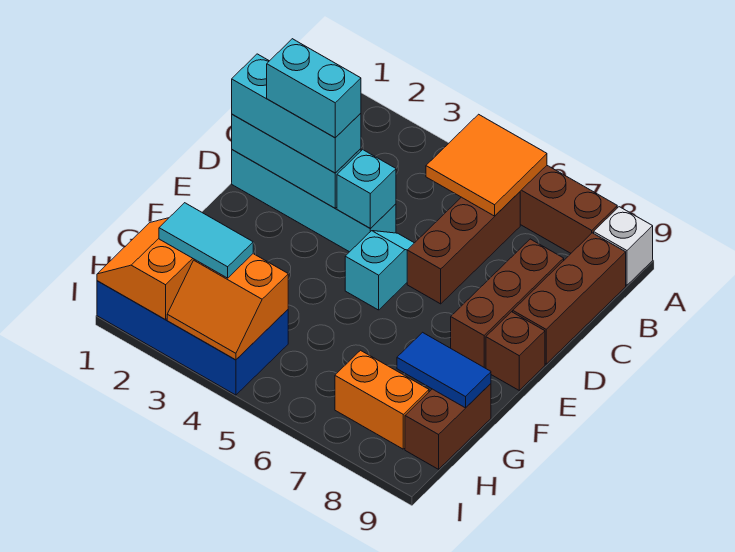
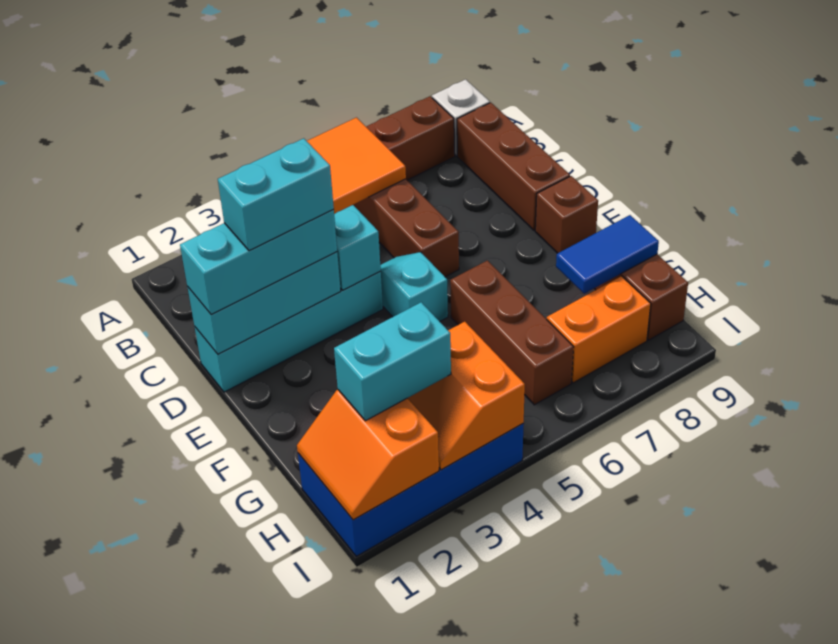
brown brick C8:E8 level 1 -> brown brick F6:H6 level 1
cyan tile H2:H3 level 3 -> cyan brick H2:H3 level 3
orange slope H3:I4 level 2 top H -> orange slope H3:I4 level 2 top 4

